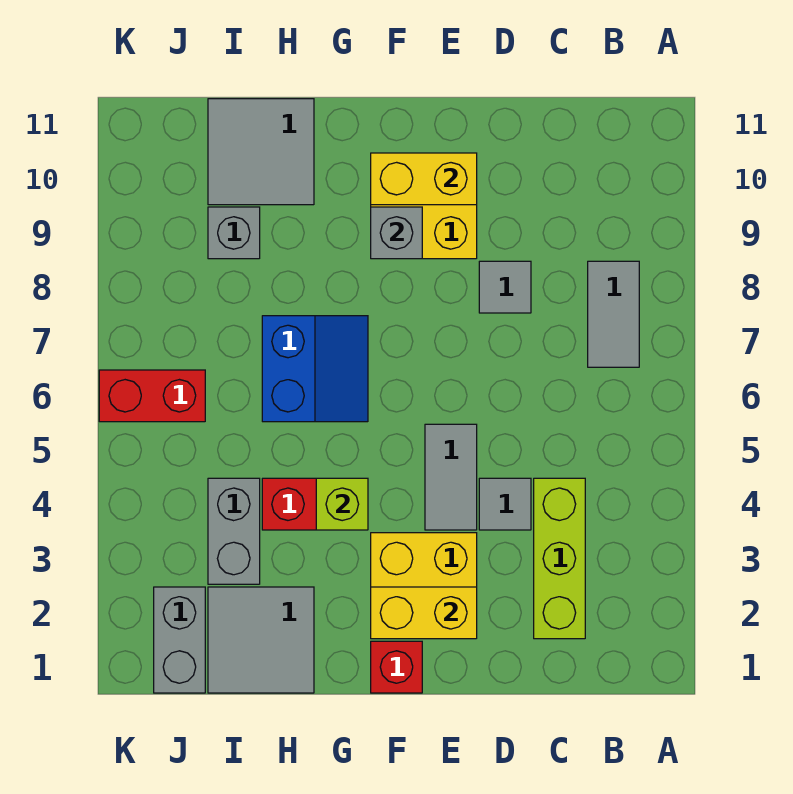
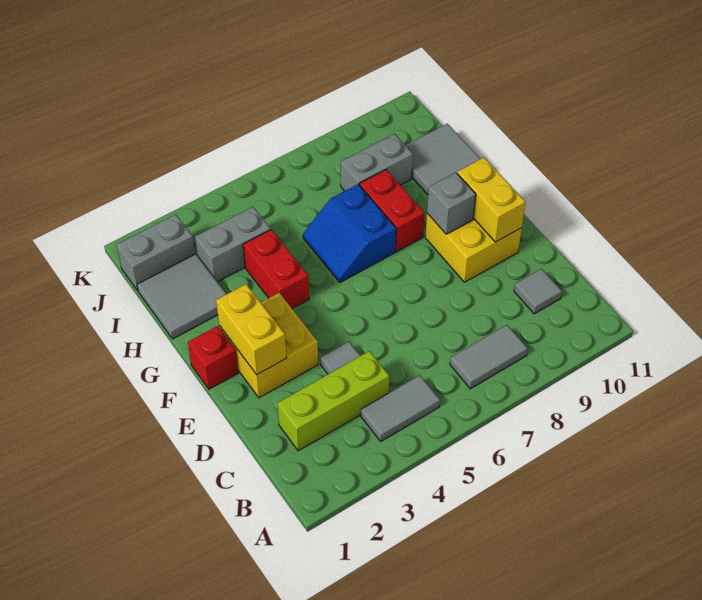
grey tile D8 level 1 -> grey tile C10 level 1
grey tile E4:E5 level 1 -> grey tile B4:B5 level 1
lime brick G4 level 2 -> none
blue slope G6:H7 level 1 top H -> blue slope G6:H7 level 1 top 7
grey brick I9 level 1 -> grey brick I8:I9 level 1
red brick J6:K6 level 1 -> red brick G8:H8 level 1

